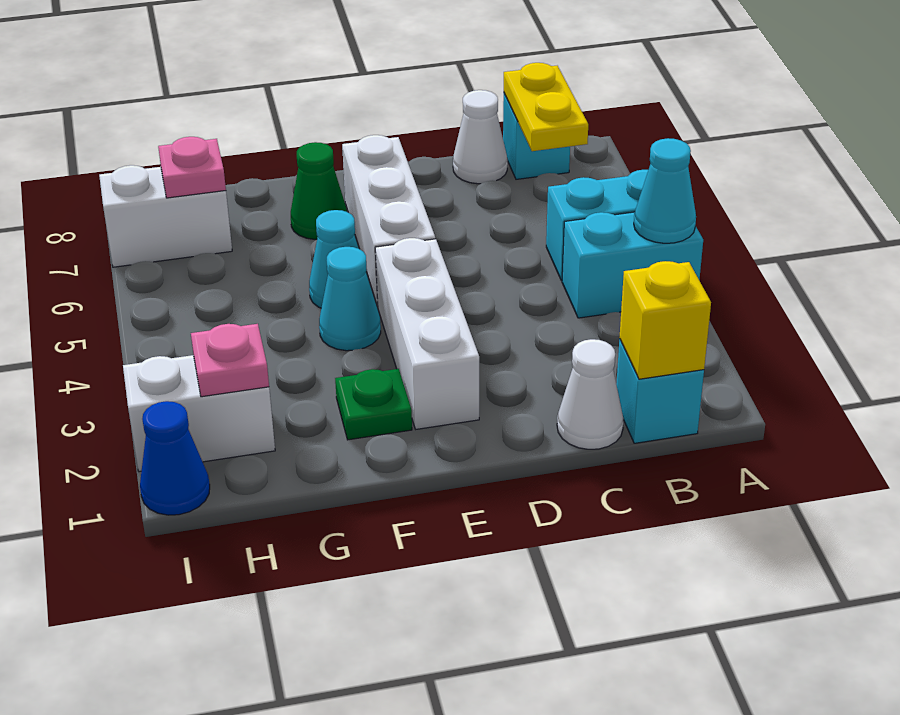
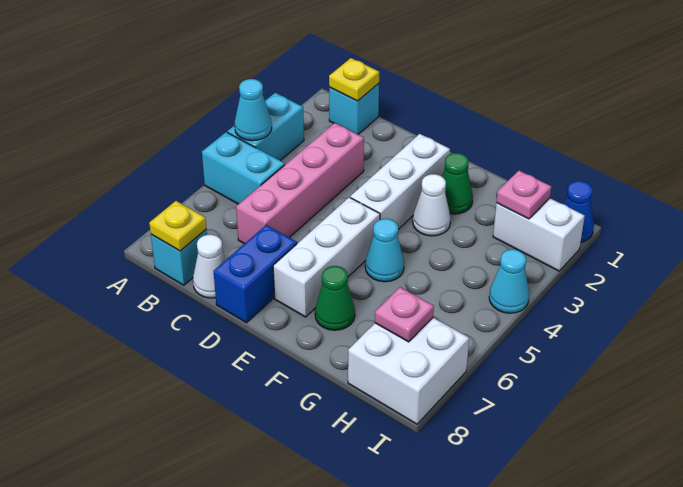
cyan brick A4:B4 level 1 -> cyan brick A3:A4 level 1
yellow brick B1 level 2 -> yellow plate B1 level 2
yellow plate B7:B8 level 2 -> yellow plate B8 level 2
white cone C1 level 1 -> white cone F3 level 1
none -> pink brick C3:C6 level 1
none -> blue brick D7:D8 level 1
green plate F2 level 1 -> green cone F2 level 1
cyan cone F4 level 1 -> cyan cone I4 level 1
white brick H7:I7 level 1 -> white brick H7:I8 level 1

